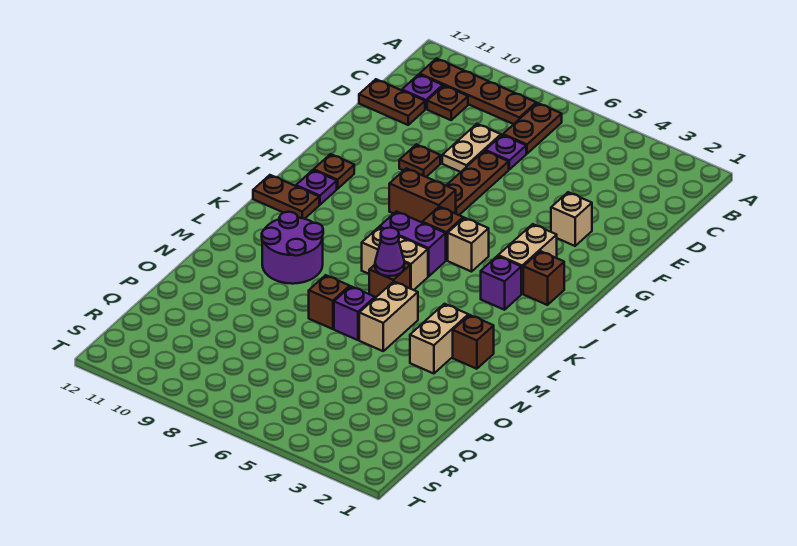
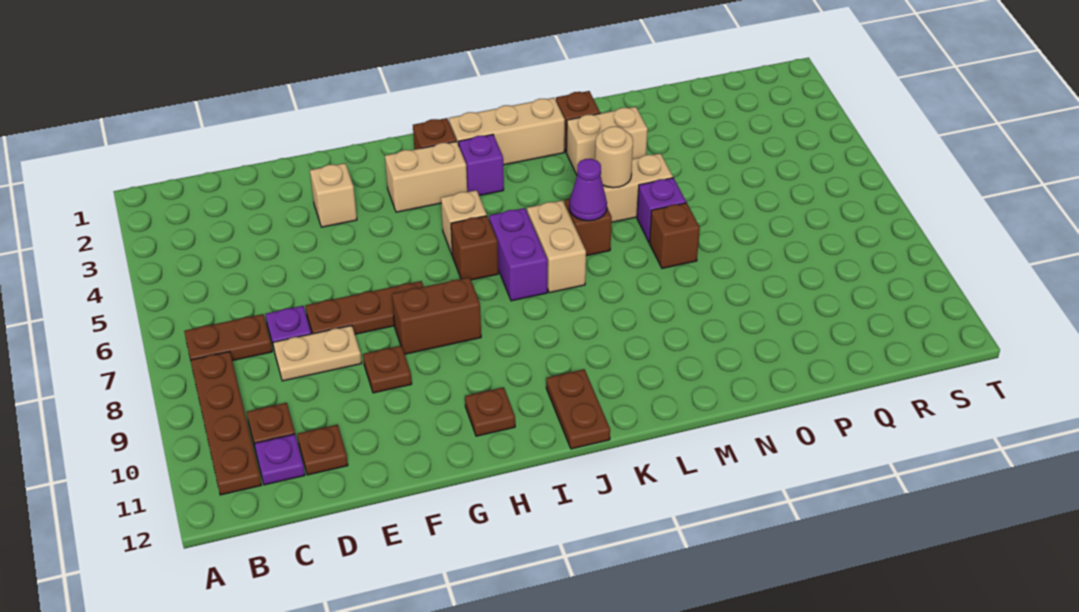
brown plate D11:D12 level 1 -> brown plate D11 level 1
brown brick H7:H8 level 1 -> brown brick G8:H8 level 1
purple plate I11 level 1 -> none
none -> tan brick J2:L2 level 1
purple round brick L9:M10 level 1 -> none
none -> tan round brick M5 level 2

